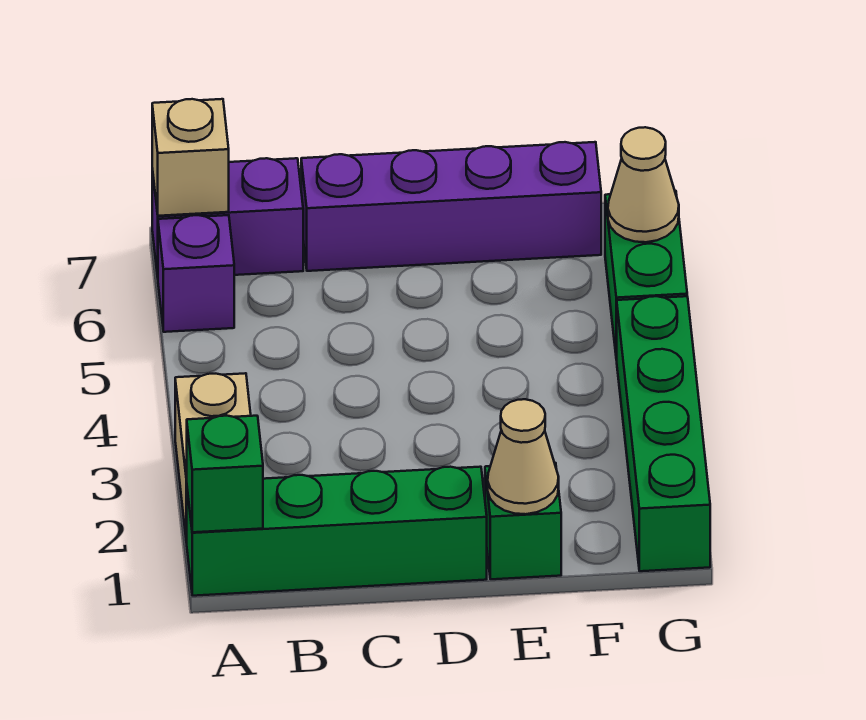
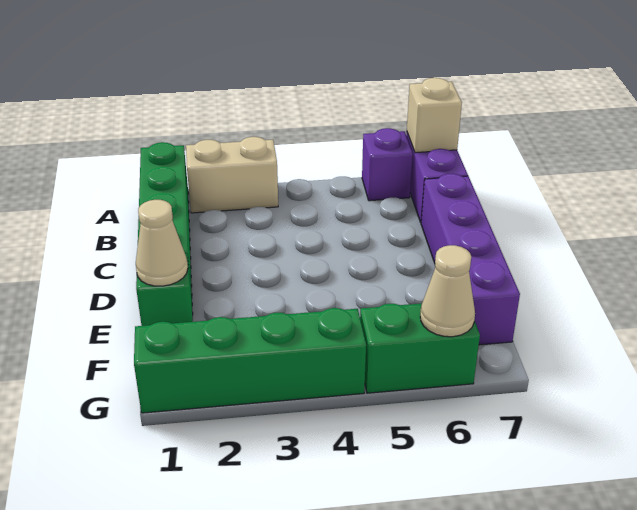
green brick A1 level 2 -> none

